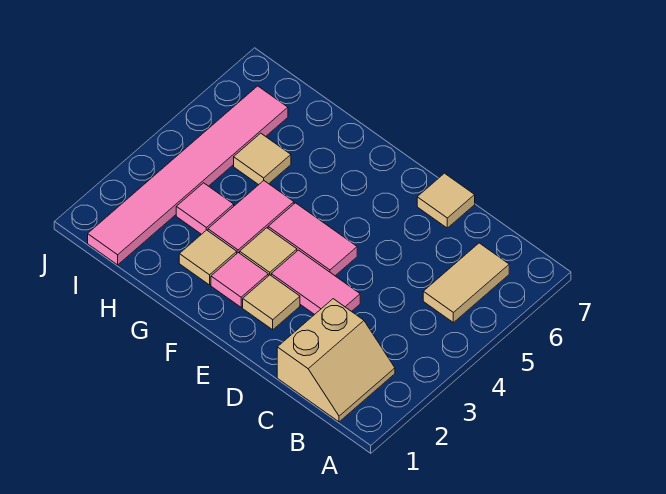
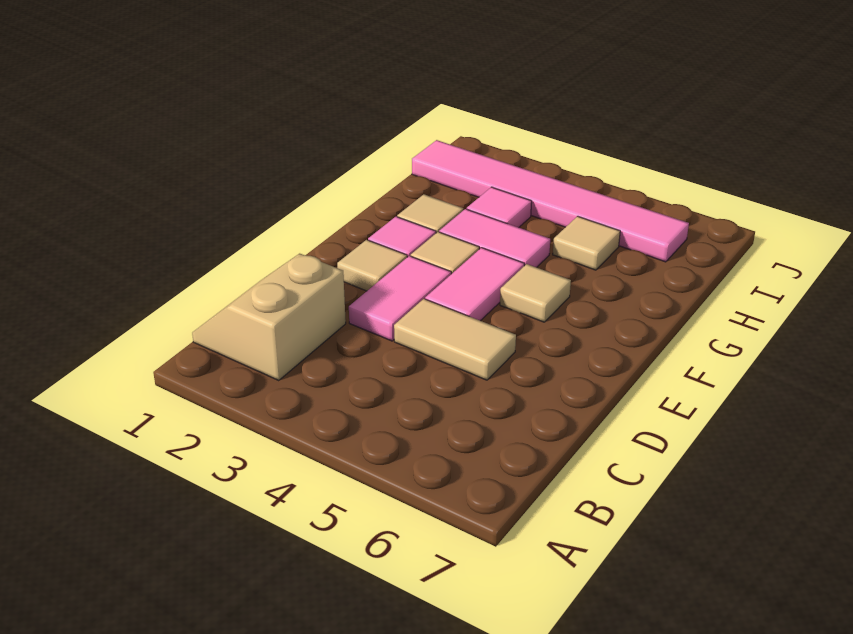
tan slope B1:C2 level 1 top C -> tan slope B1:C2 level 1 top 2
tan tile B5:B6 level 1 -> tan tile D4:D5 level 1
tan tile D7 level 1 -> tan tile F5 level 1

